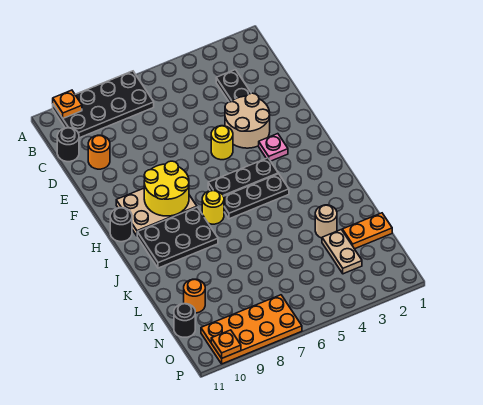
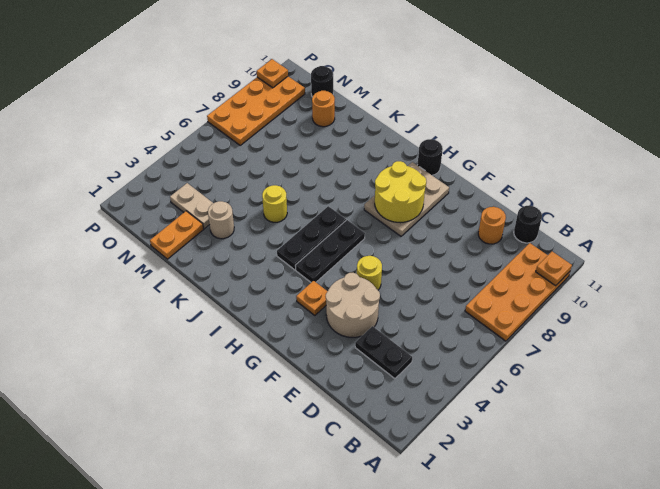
black plate A7:B10 level 1 -> orange plate A7:B10 level 1
pink plate G3 level 1 -> orange plate G3 level 1
yellow round brick I7 level 1 -> yellow round brick K5 level 1
black plate I8:J10 level 1 -> none

